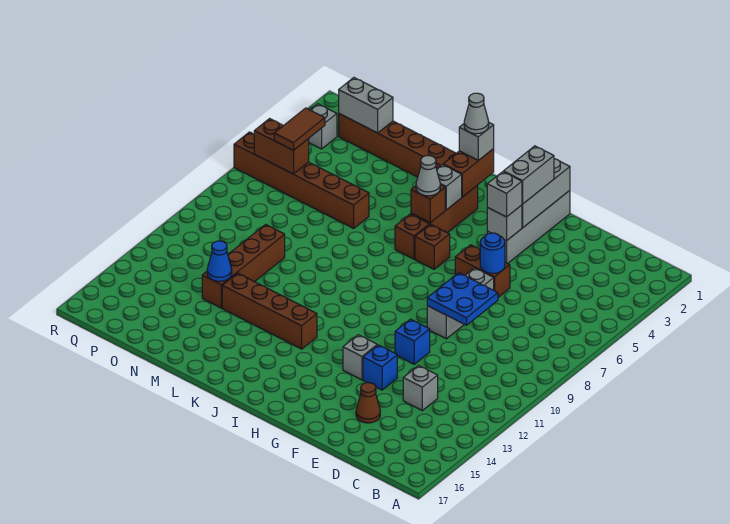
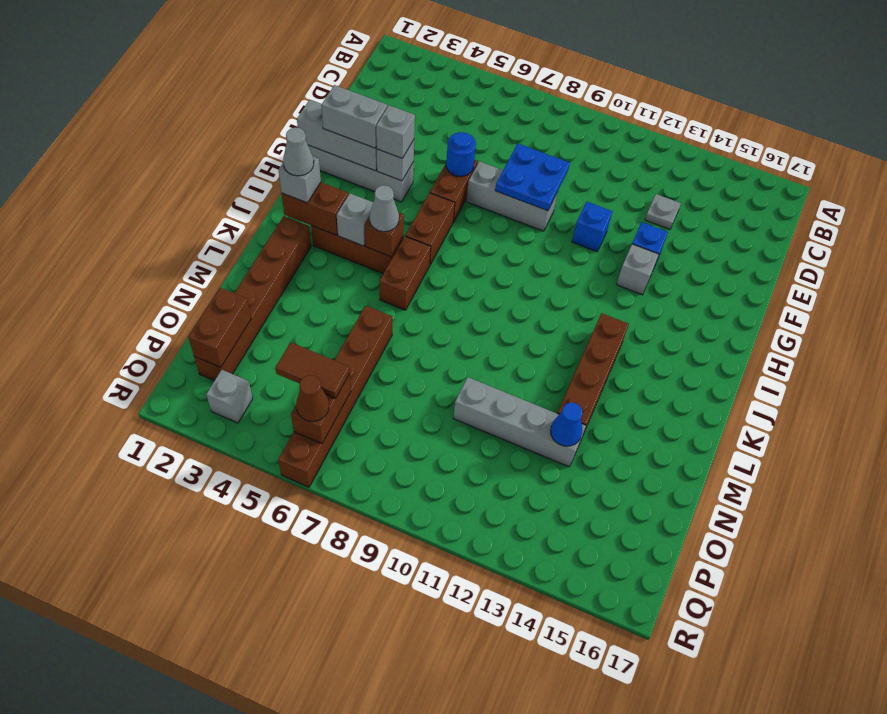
grey brick D13 level 1 -> grey plate D13 level 1
brown cone E15 level 1 -> brown cone Q6 level 3
brown brick I6 level 1 -> brown brick H6:I6 level 1
brown brick J6 level 1 -> brown brick J6:K6 level 1
brown brick N10:N13 level 1 -> grey brick N10:N13 level 1
grey brick O2:P2 level 2 -> brown brick O2:P2 level 2

